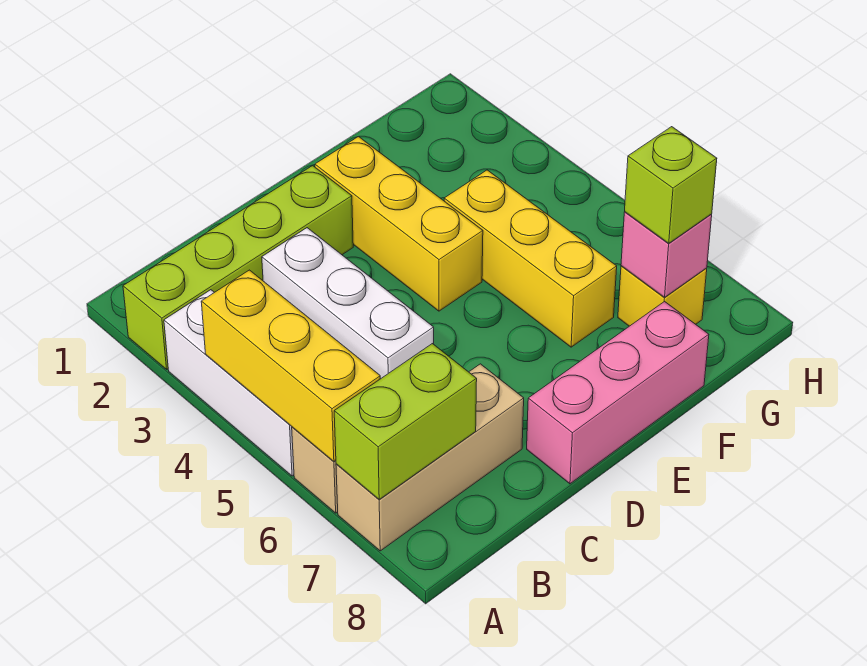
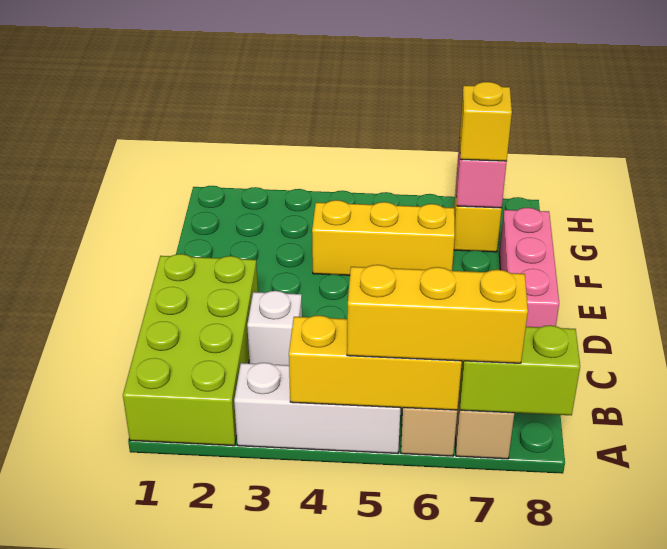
lime brick A2:D2 level 1 -> lime brick A1:D2 level 1
lime brick A7:B7 level 2 -> lime brick A7:A8 level 2
white brick C3:C5 level 1 -> white brick C3 level 1
yellow brick E2:E4 level 1 -> yellow brick A5:A7 level 3
lime brick G7 level 3 -> yellow brick G7 level 3

